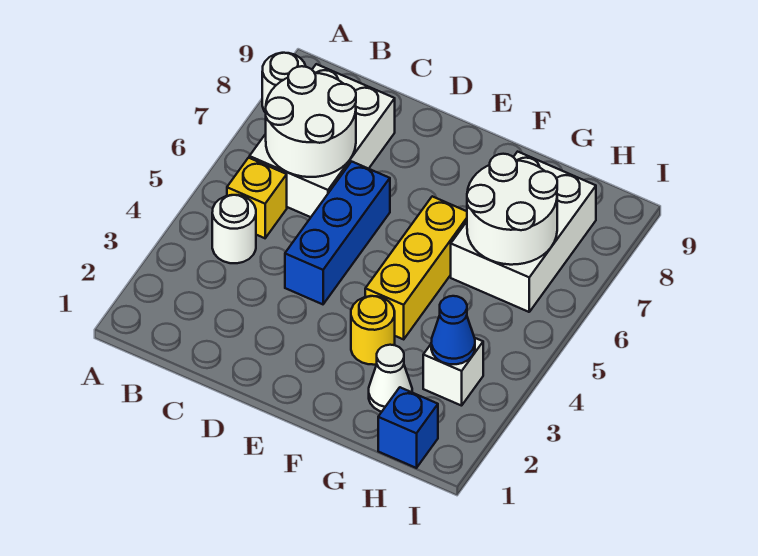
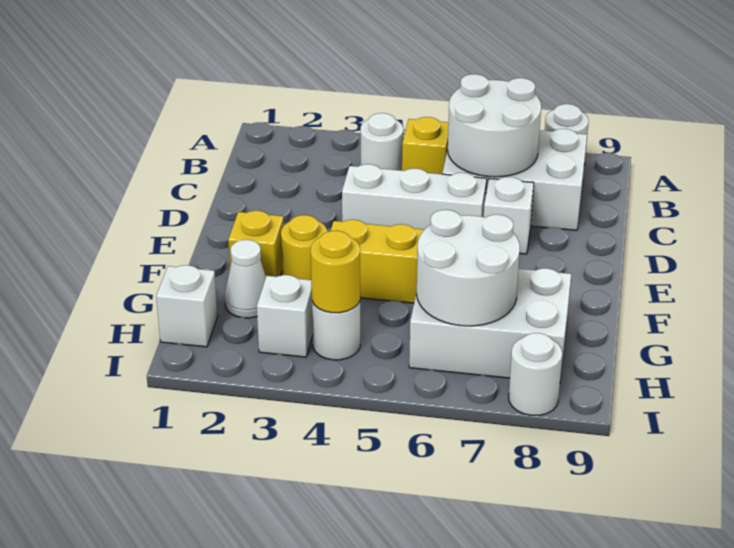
blue brick D4:D6 level 1 -> white brick D4:D6 level 1
none -> white brick D7 level 1
none -> yellow brick F2 level 1
blue brick H1 level 1 -> white brick H1 level 1
blue cone H3 level 2 -> none
none -> white round brick H4 level 1
none -> yellow round brick H4 level 2
none -> white round brick I8 level 1

